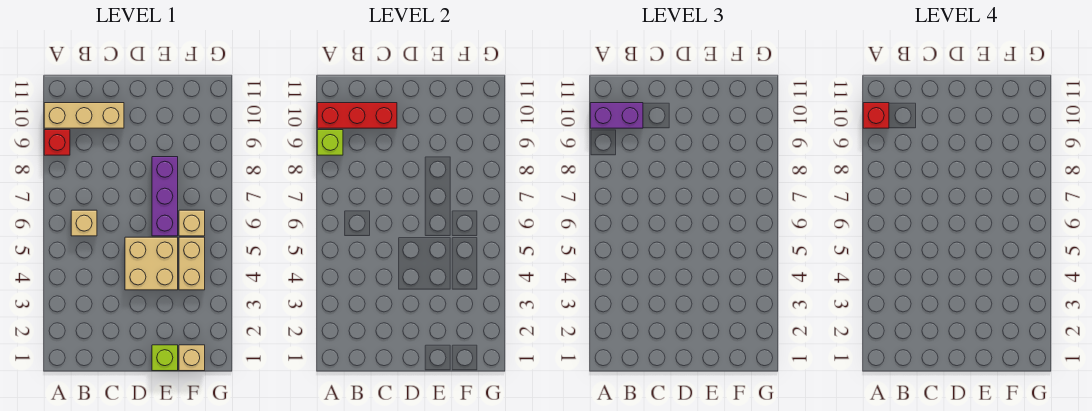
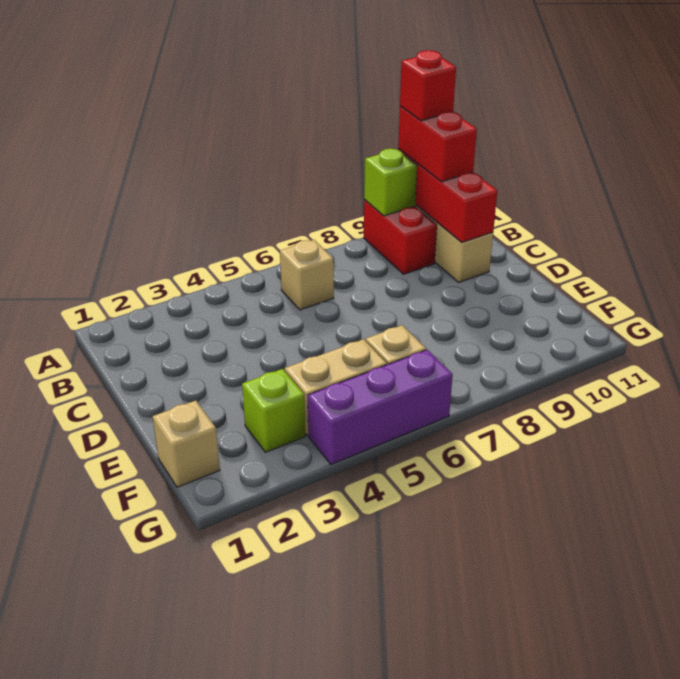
red brick A9 level 1 -> red brick A9:B9 level 1
purple brick A10:B10 level 3 -> red brick A10:B10 level 3
tan brick D4:E5 level 1 -> none
lime brick E1 level 1 -> lime brick F3 level 1
purple brick E6:E8 level 1 -> purple brick G4:G6 level 1

